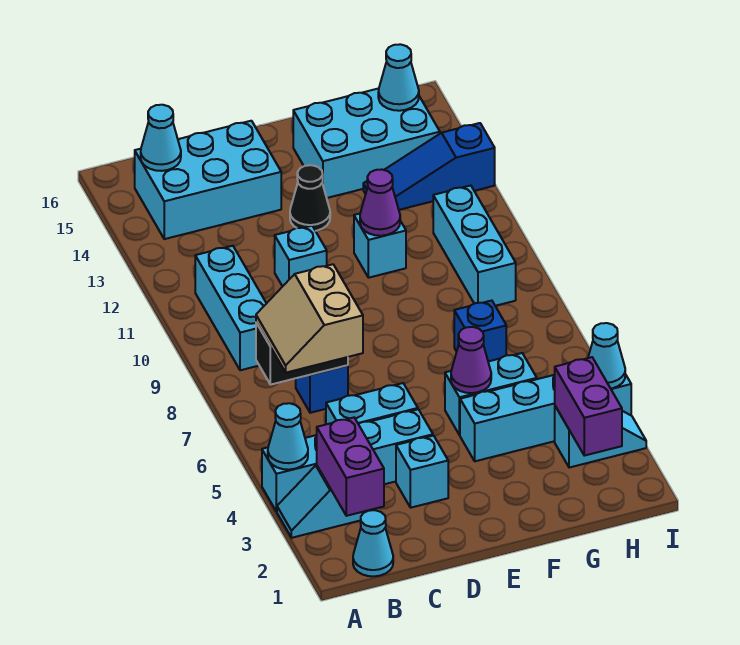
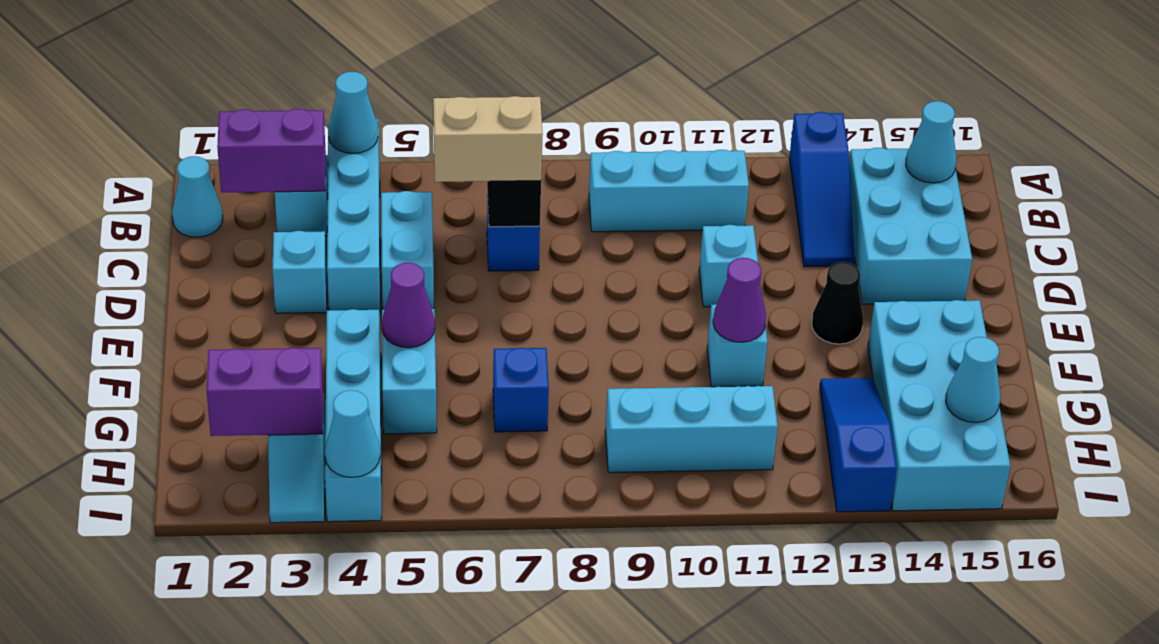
none -> blue slope A13:C13 level 1 top A
cyan brick F14:H15 level 1 -> cyan brick F14:I15 level 1

